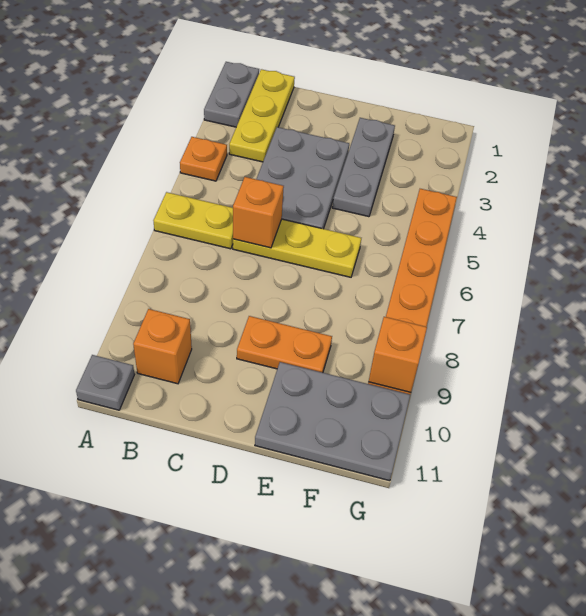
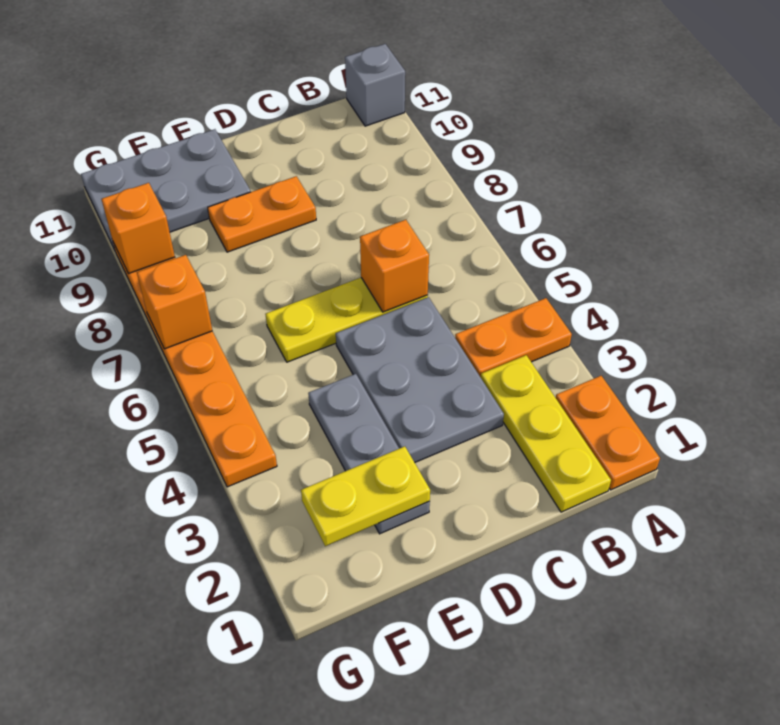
grey plate A1:A2 level 1 -> orange plate A1:A2 level 1
orange plate A4 level 1 -> orange plate A4:B4 level 1
yellow plate A6:B6 level 1 -> yellow plate E2:F2 level 2
grey plate A11 level 1 -> grey brick A11 level 1
orange brick B10 level 1 -> orange brick G7 level 2

